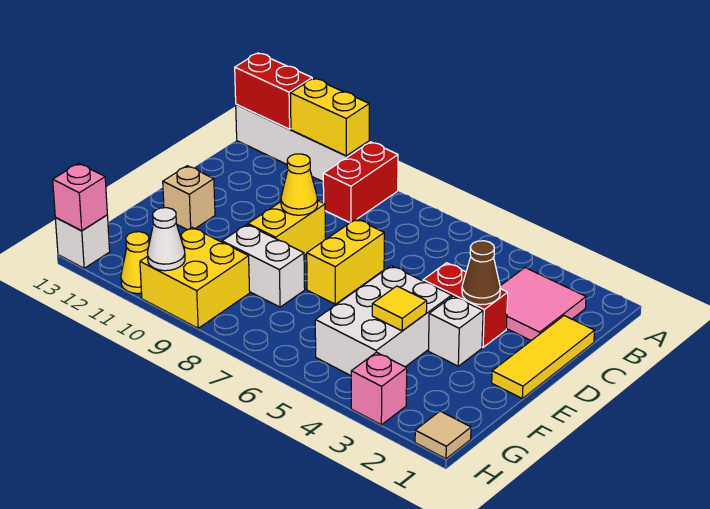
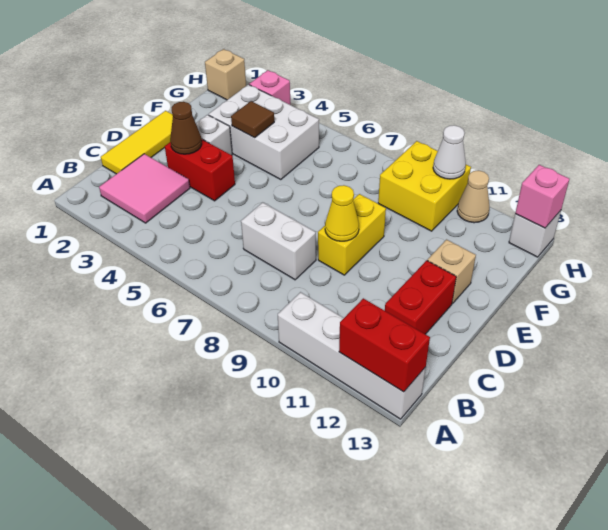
red brick A9:B9 level 1 -> red brick C12:D12 level 1
yellow brick A10:A11 level 2 -> none
yellow brick D7:E7 level 1 -> none
white brick E4:G5 level 1 -> white brick F3:G5 level 1
yellow tile F4 level 2 -> brown tile F4 level 2
white brick F8:F9 level 1 -> white brick C7:C8 level 1
tan tile H1 level 1 -> tan brick H1 level 1
yellow cone H11 level 1 -> tan cone H11 level 1

